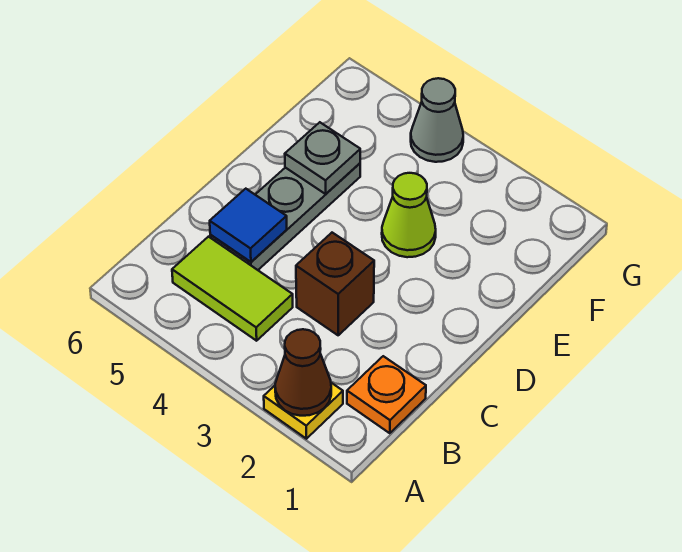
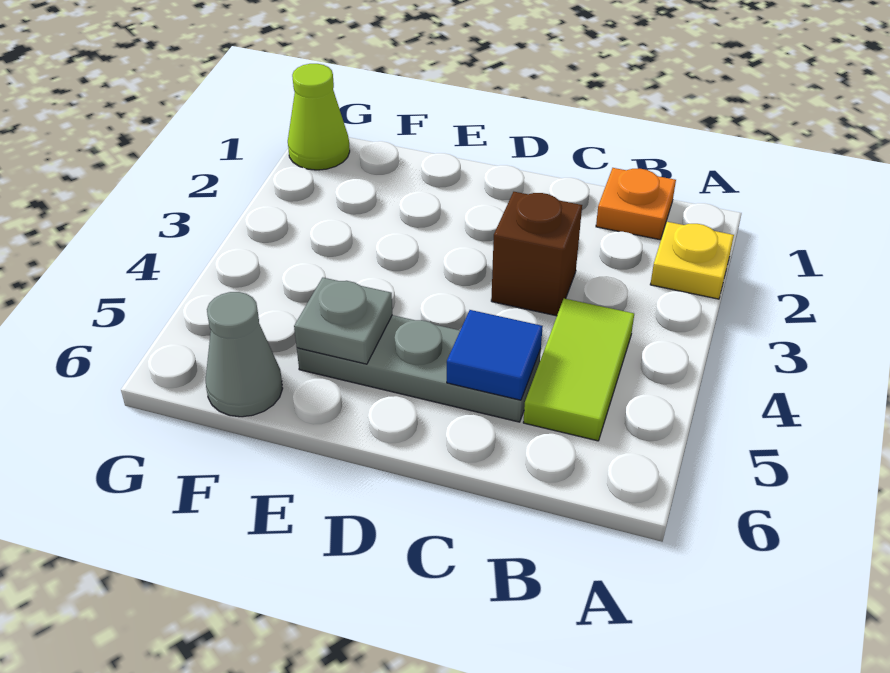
brown cone A2 level 2 -> none
lime cone E3 level 1 -> lime cone G1 level 1
grey cone G4 level 1 -> grey cone F6 level 1

